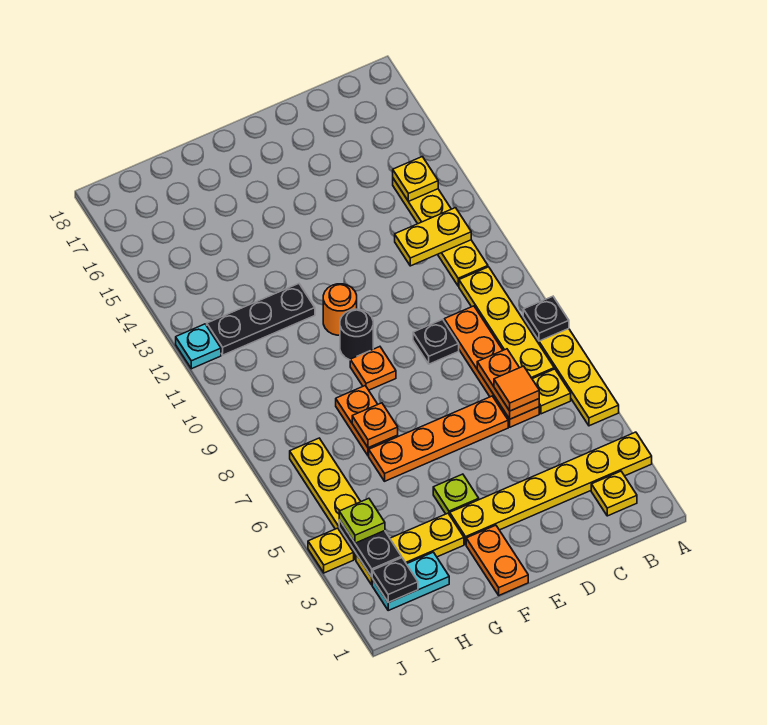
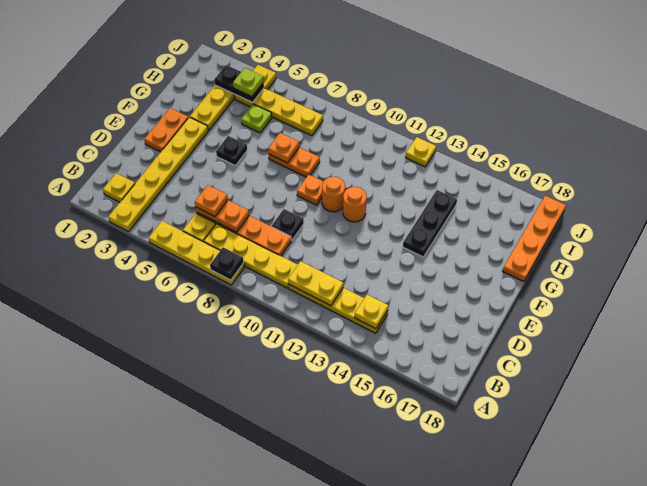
yellow plate B12:C12 level 2 -> yellow plate B11:B12 level 2
orange tile C6 level 3 -> orange plate C6 level 3
orange plate D6:G6 level 1 -> orange plate G18:J18 level 1
orange plate F1:F2 level 1 -> orange plate E2:F2 level 1
lime plate F4 level 1 -> lime plate H5 level 1
black round brick F10 level 1 -> orange round brick F10 level 1
black plate G12:I12 level 1 -> black plate F14:H14 level 1
cyan plate H2:I2 level 1 -> none
black plate I2 level 2 -> black plate F5 level 1
cyan plate J12 level 1 -> yellow plate J12 level 1

